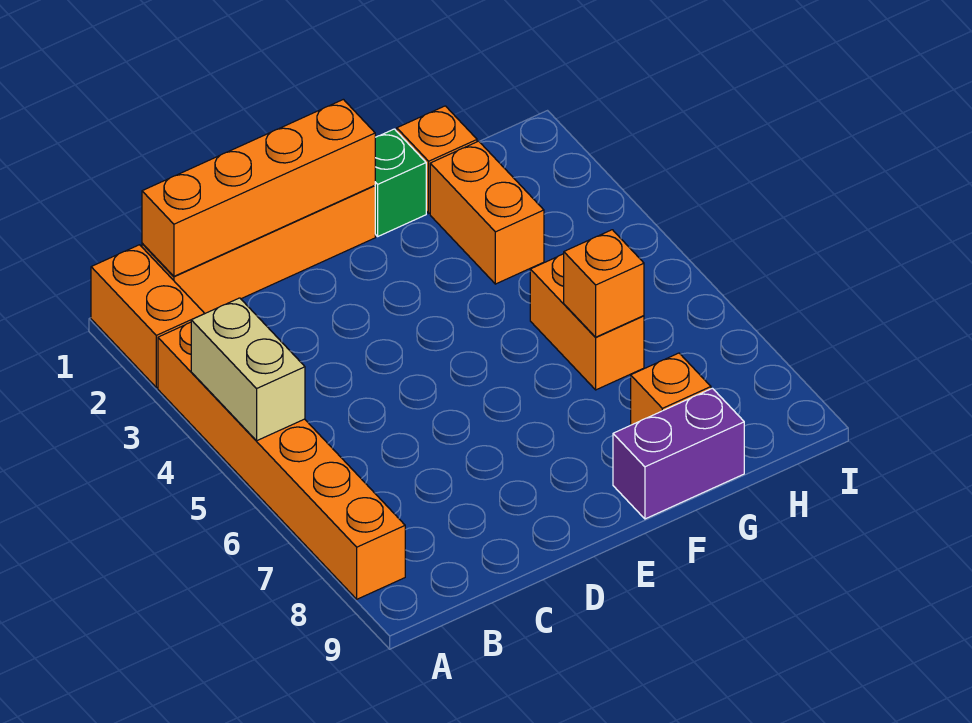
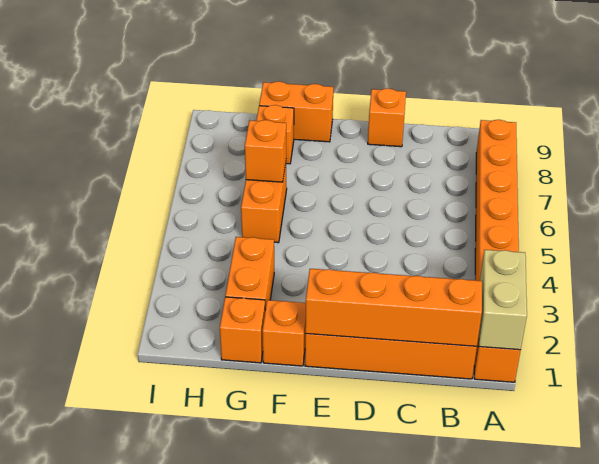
tan brick A4:A5 level 2 -> tan brick A1:A2 level 2
none -> orange brick D9 level 1
green brick F1 level 1 -> orange brick F1 level 1
purple brick F9:G9 level 1 -> orange brick F9:G9 level 1

